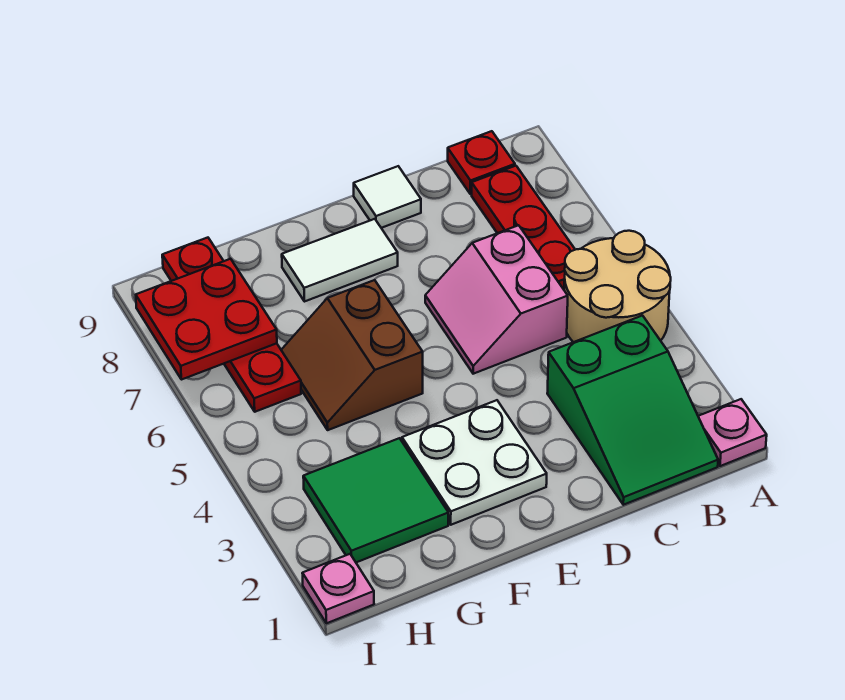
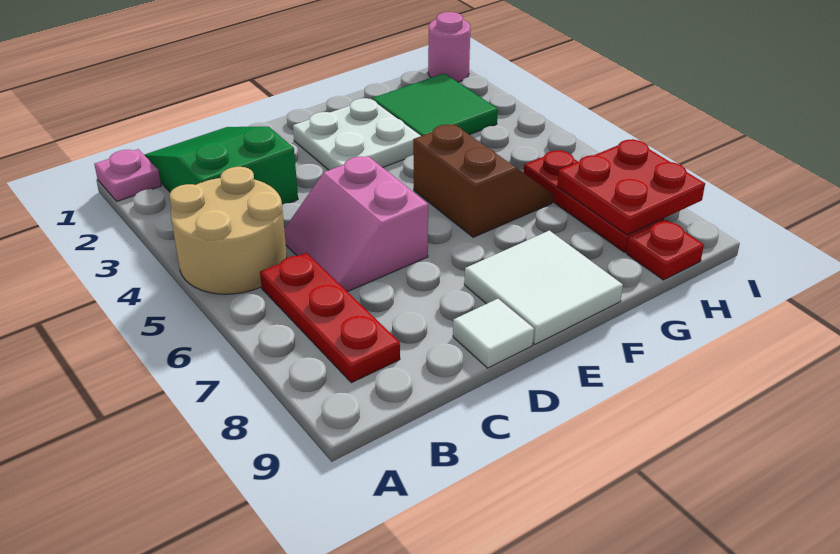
red plate B9 level 1 -> none
pink slope C5:D6 level 1 top C -> pink slope C5:D6 level 1 top D
white tile E8:F8 level 1 -> white tile E8:F9 level 1
pink plate I1 level 1 -> pink round brick I1 level 1

